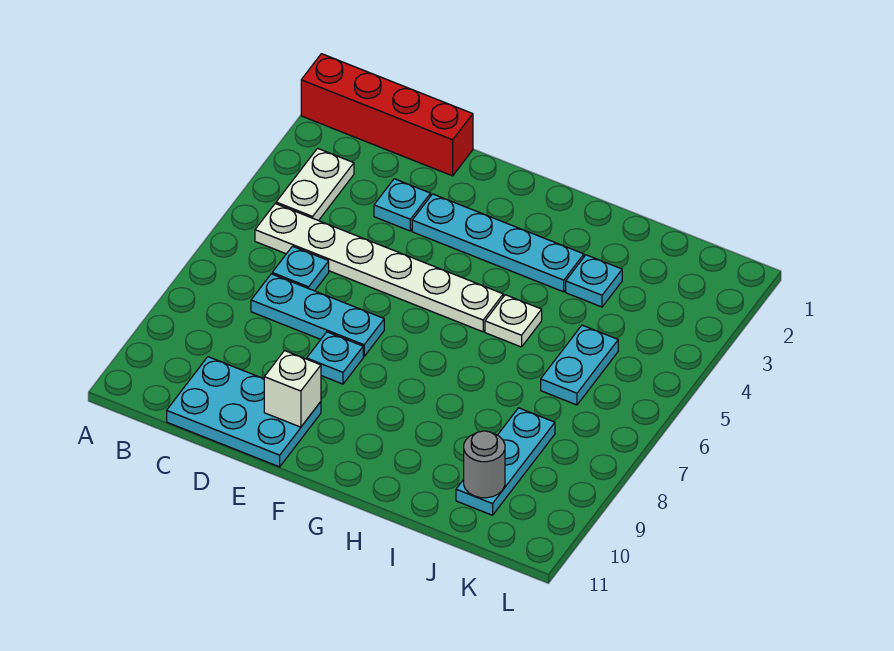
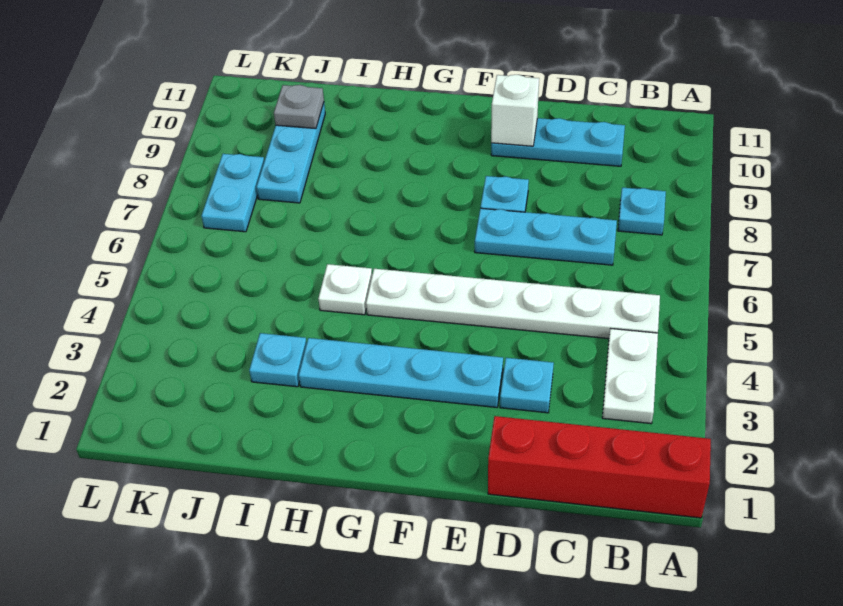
cyan plate C6 level 1 -> cyan plate B8 level 1
cyan plate C10:E11 level 1 -> cyan plate C10:E10 level 1
cyan plate J5:J6 level 1 -> cyan plate K7:K8 level 1
grey round brick J10 level 2 -> grey plate J10 level 2

